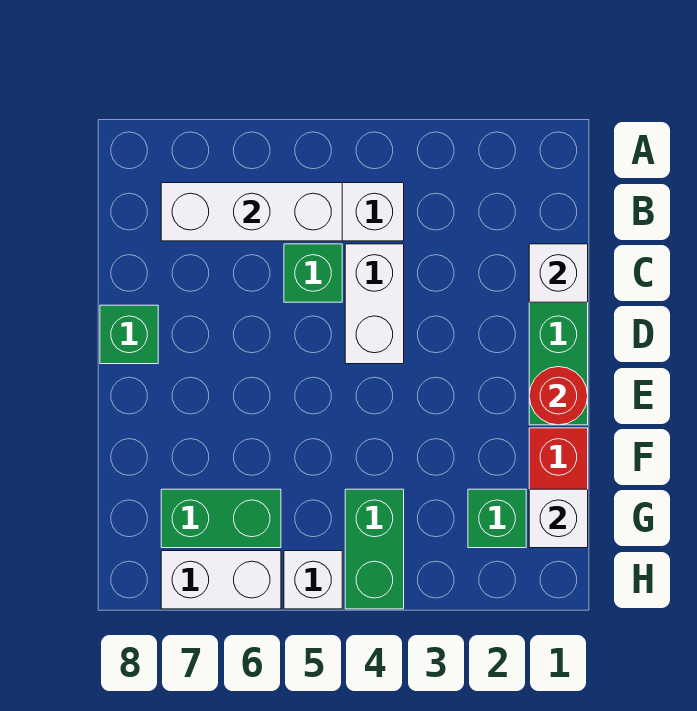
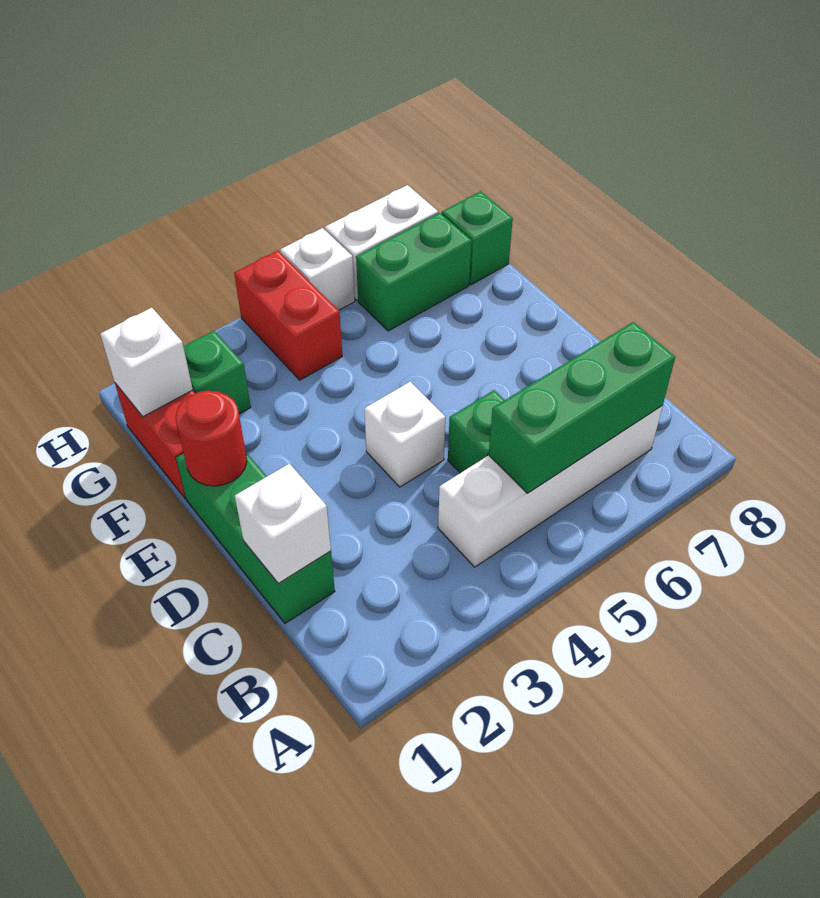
white brick B5:B7 level 2 -> green brick B5:B7 level 2
white brick C4:D4 level 1 -> white brick D4 level 1
green brick D8 level 1 -> green brick G8 level 1
green brick G4:H4 level 1 -> red brick G4:H4 level 1

